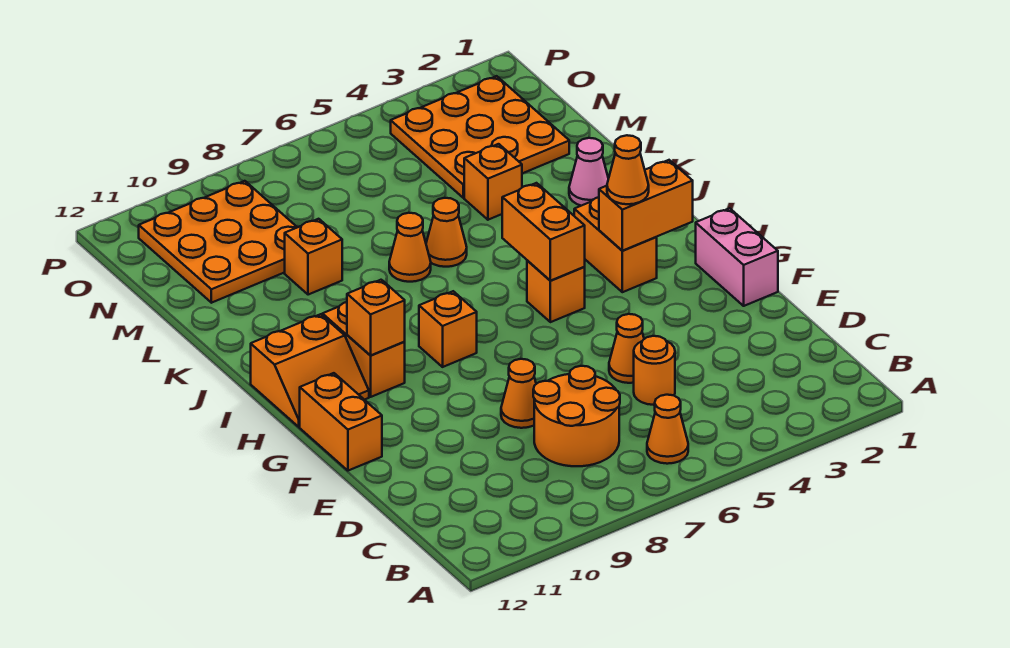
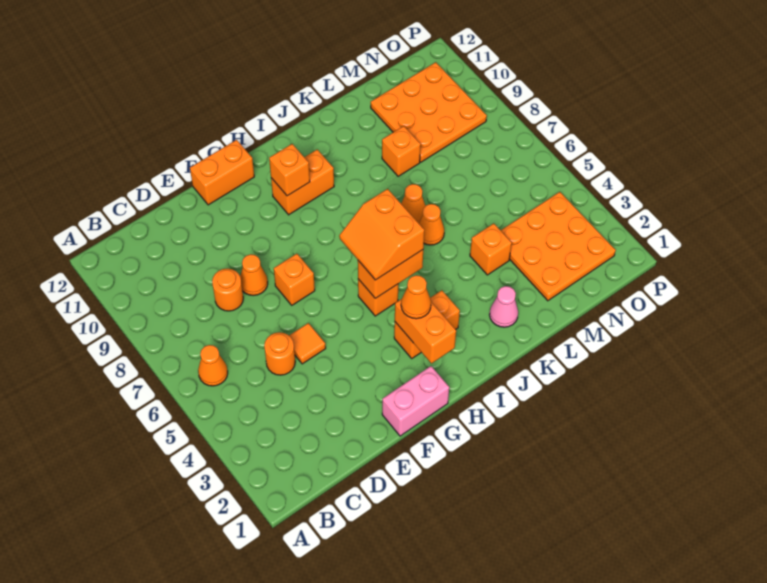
orange round brick C7:D8 level 1 -> orange round brick D8 level 1
orange cone E5 level 1 -> orange tile E5 level 1
orange brick H8 level 1 -> orange brick F7 level 1
orange slope H11:I12 level 1 top I -> orange slope H5:I6 level 3 top I

